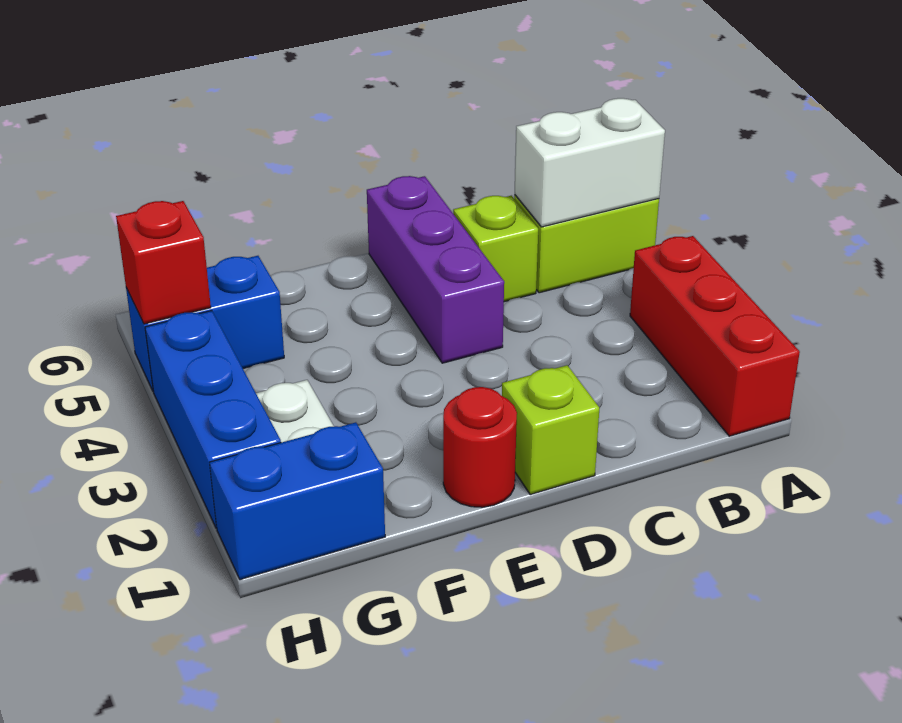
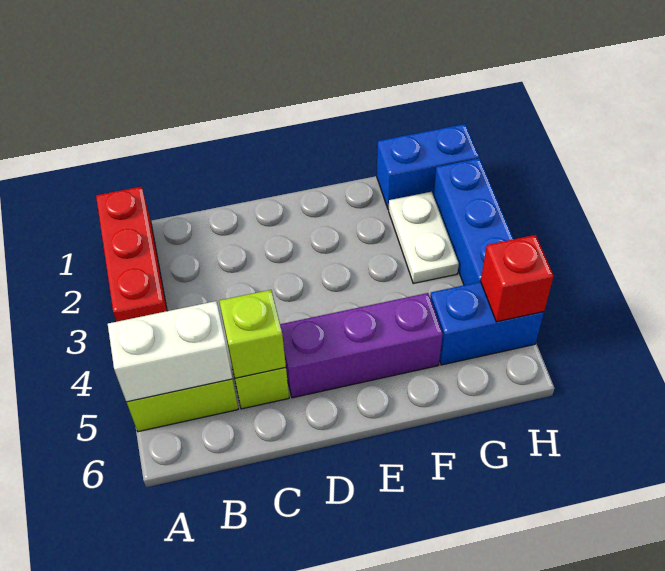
lime brick D1 level 1 -> lime brick C5 level 2
purple brick D4:D6 level 1 -> purple brick D5:F5 level 1
red round brick E1 level 1 -> none

